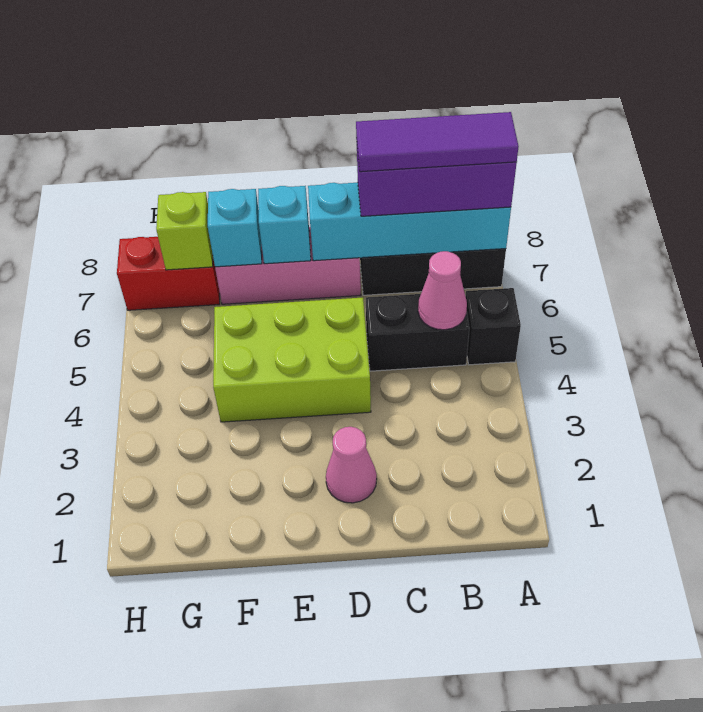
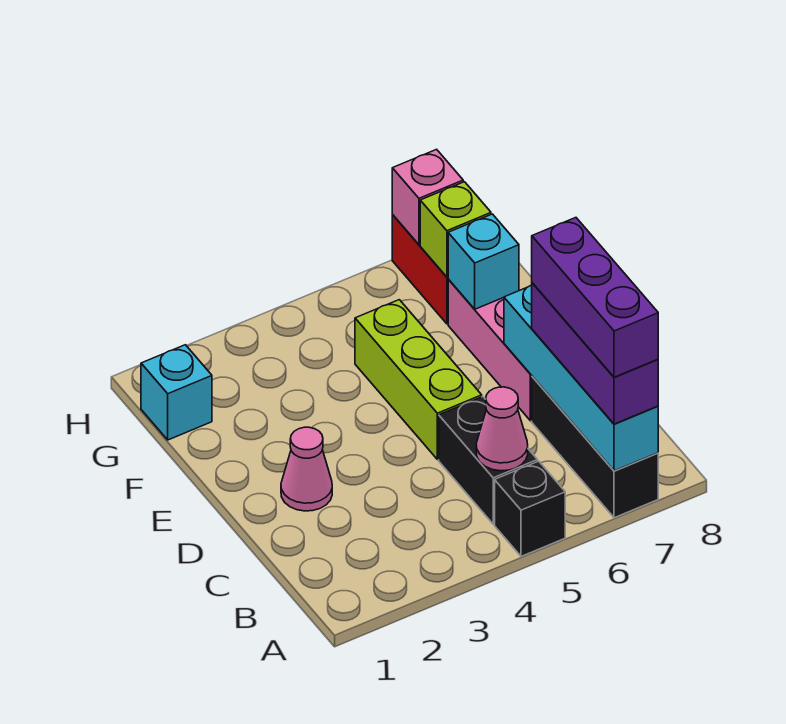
purple tile A7:C7 level 4 -> purple brick A7:C7 level 4
lime brick D4:F5 level 1 -> lime brick D5:F5 level 1
cyan brick E7 level 2 -> cyan brick G1 level 1
none -> pink brick H7 level 2

